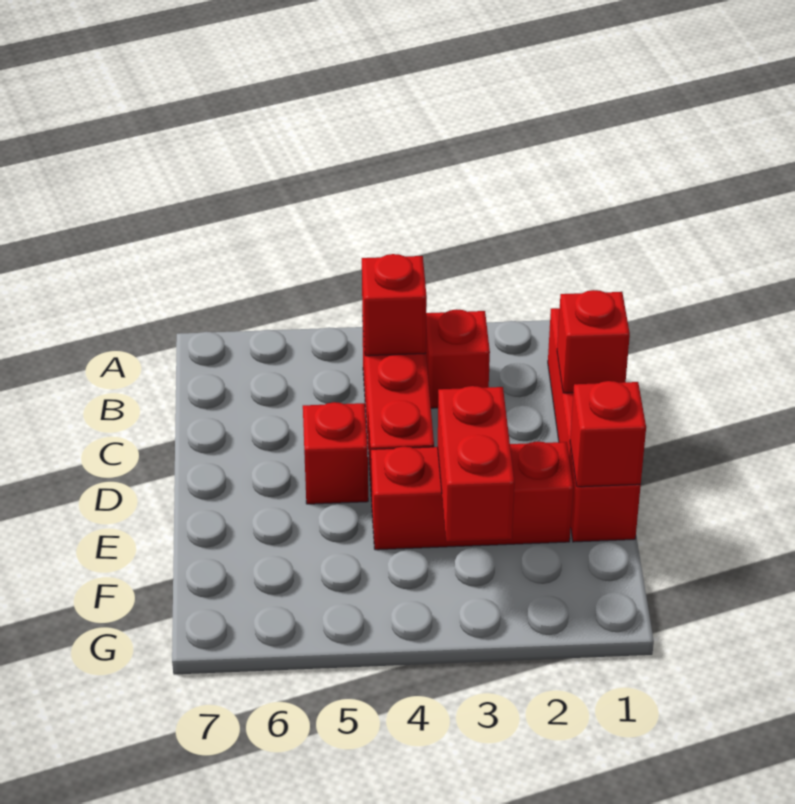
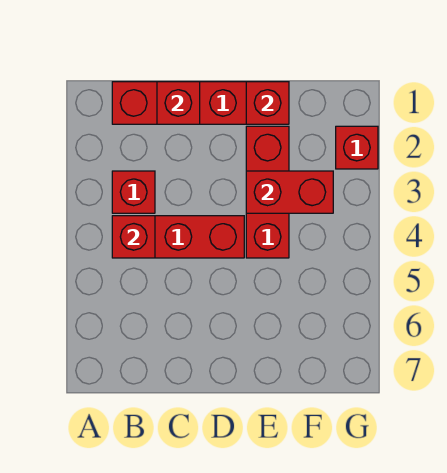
red brick D5 level 1 -> red brick G2 level 1

